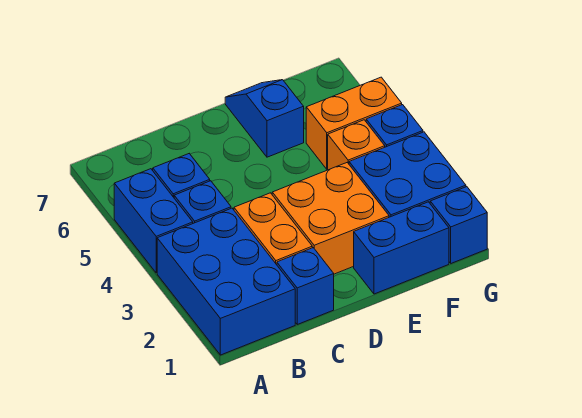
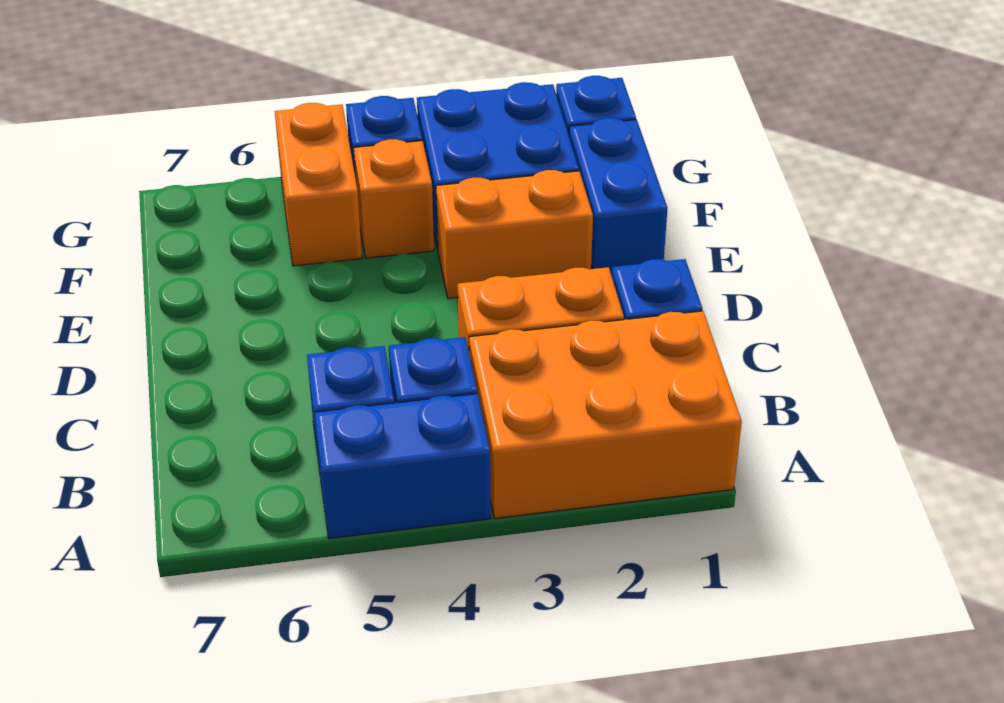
blue brick A1:B3 level 1 -> orange brick A1:B3 level 1
orange brick D2:E3 level 1 -> orange brick E2:E3 level 1
blue slope E6:E7 level 1 top 6 -> none

